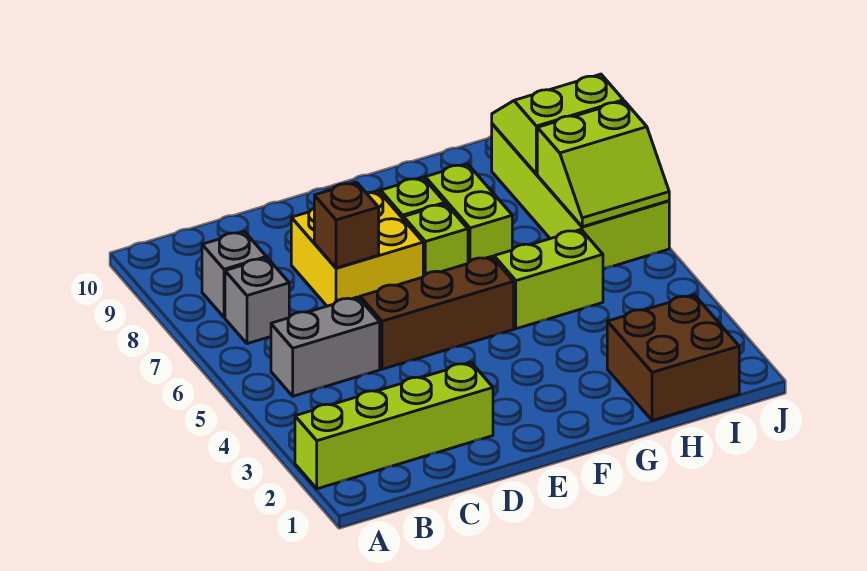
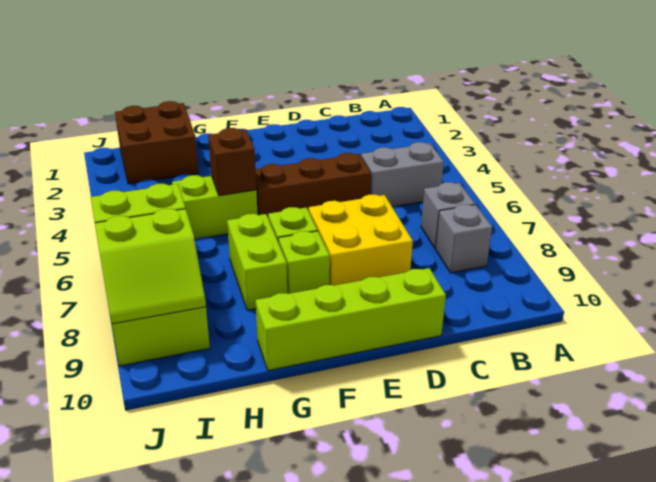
lime brick A2:D2 level 1 -> lime brick D10:G10 level 1
brown brick D7 level 2 -> brown brick G5 level 2

